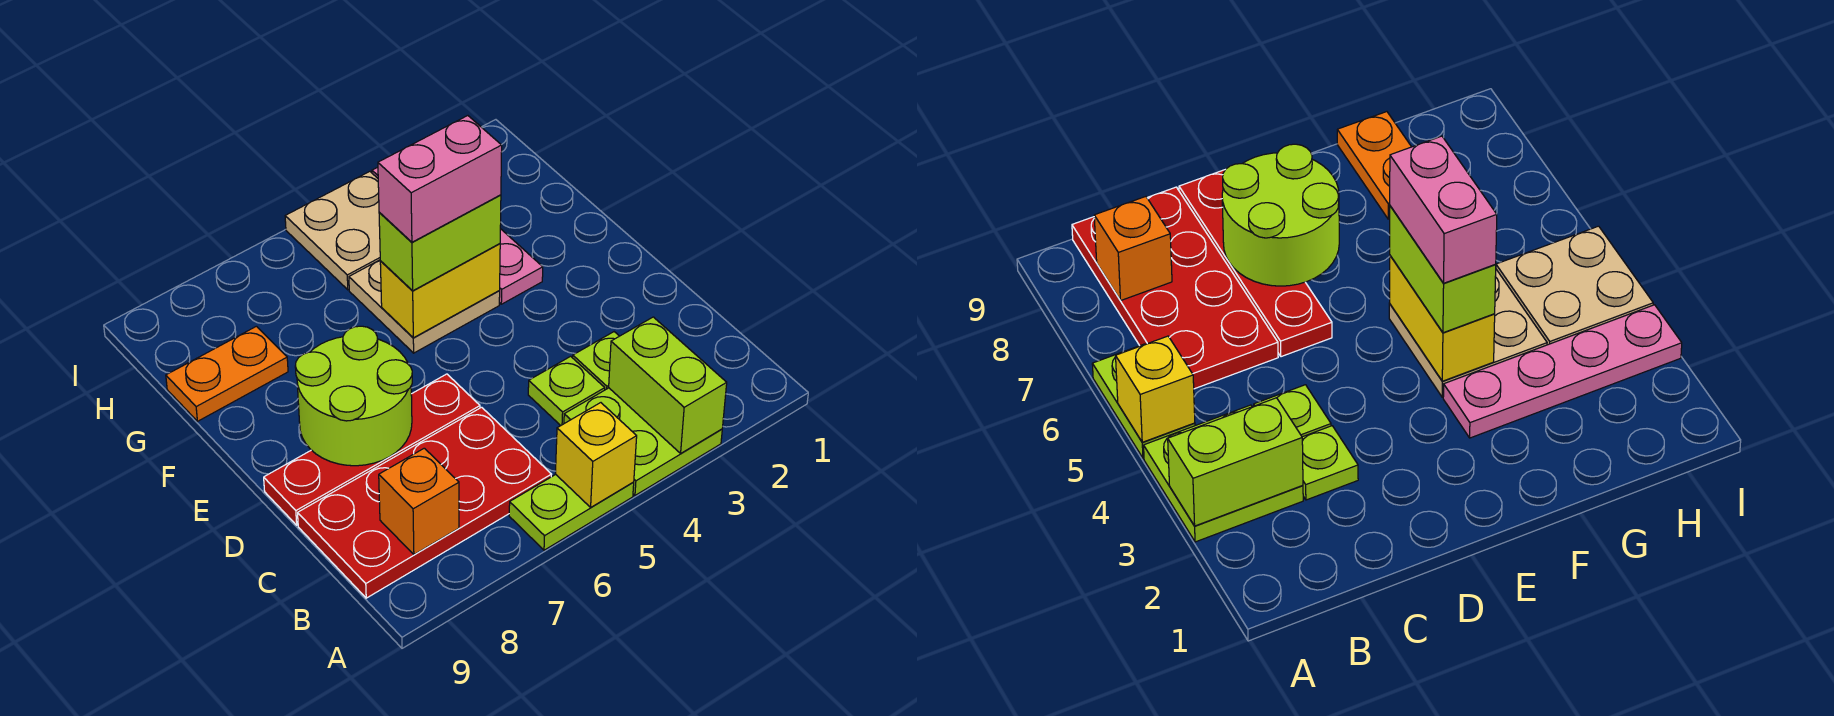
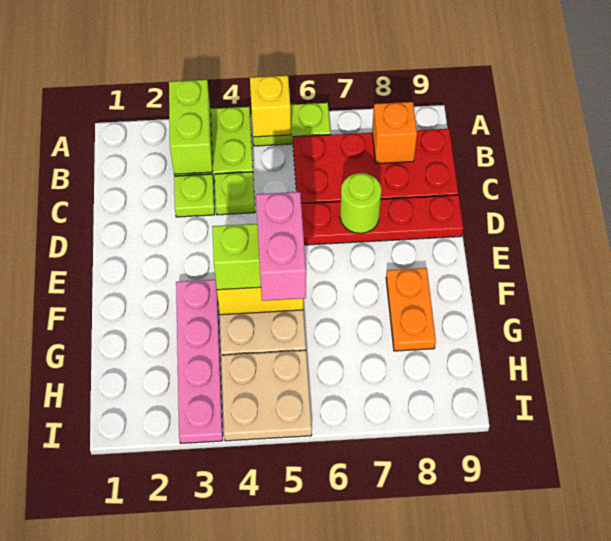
lime round brick D7:E8 level 2 -> lime round brick D7 level 2
pink brick F4:F5 level 4 -> pink brick F5:G5 level 4
orange plate G8:G9 level 1 -> orange plate F8:G8 level 1

